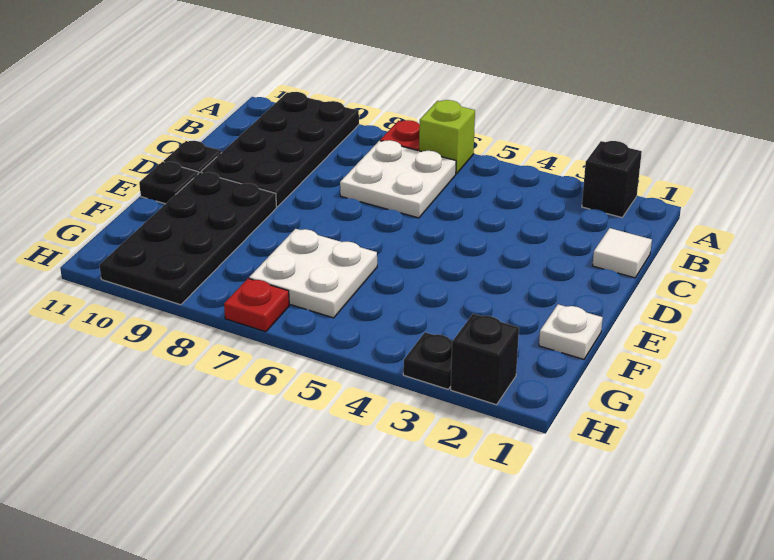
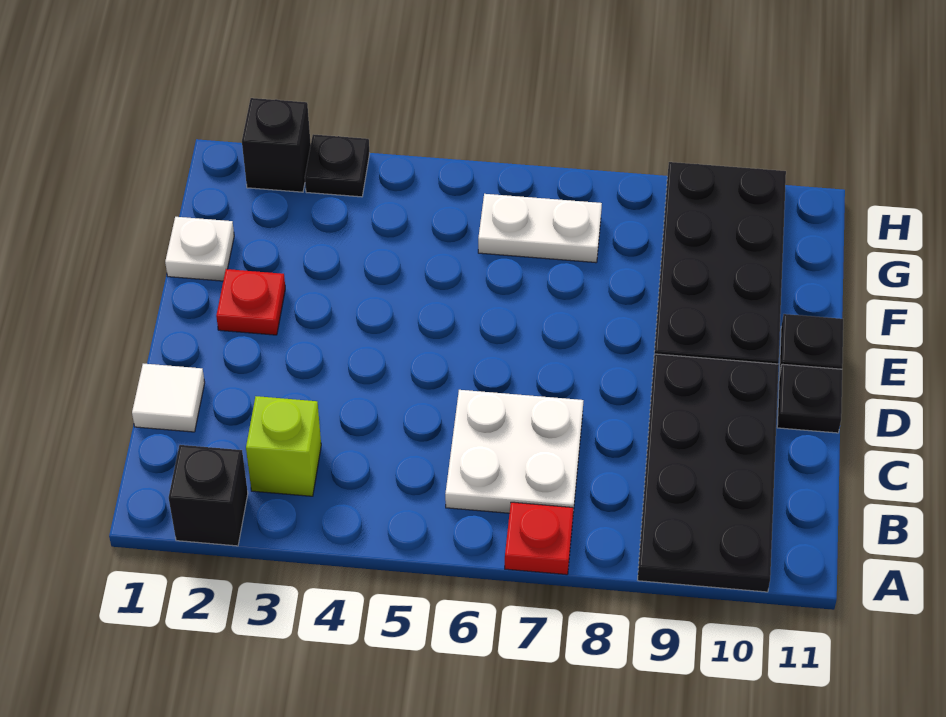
lime brick A6 level 1 -> lime brick B3 level 1
white plate F6:G7 level 1 -> white plate G6:G7 level 1
red plate H7 level 1 -> red plate E2 level 1

